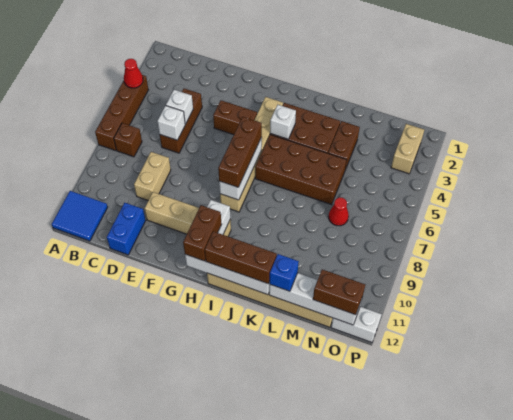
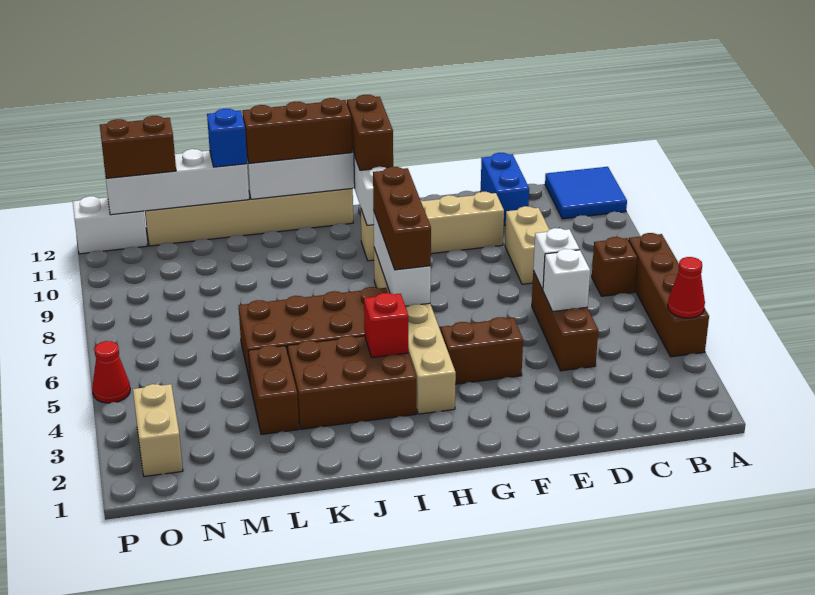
white brick I4 level 2 -> red brick I4 level 2
red cone M7 level 1 -> red cone P5 level 1

